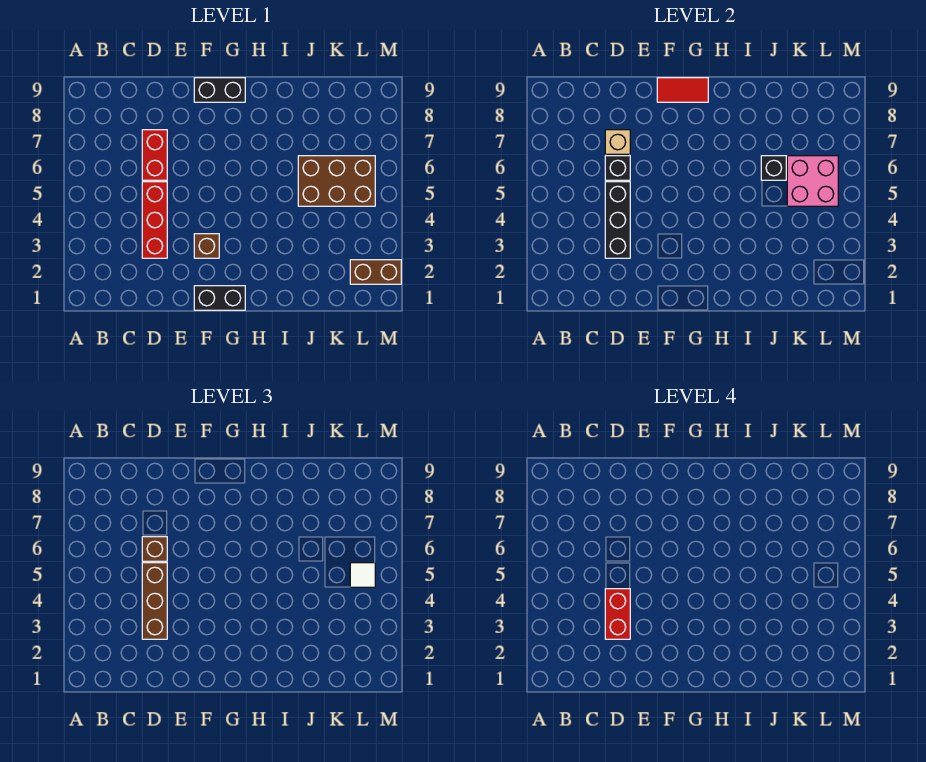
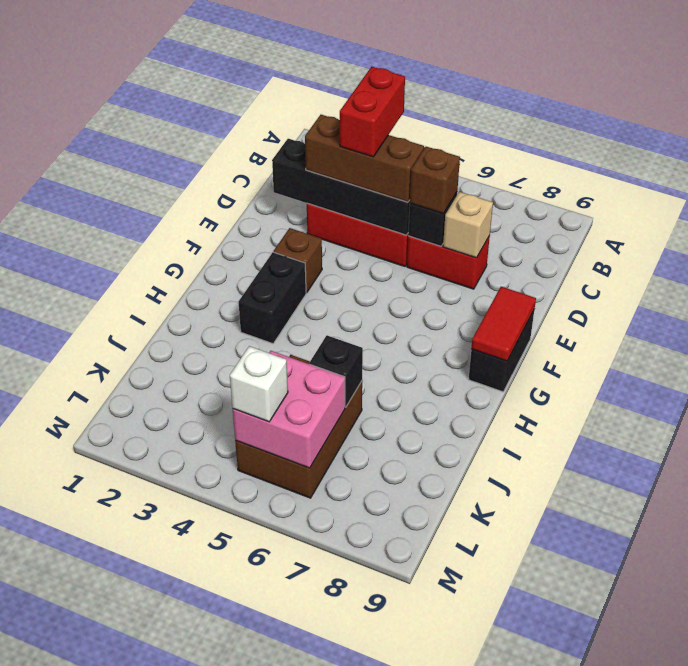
black brick D3:D5 level 2 -> black brick D2:D5 level 2
red brick D3:D4 level 4 -> red brick C4:D4 level 4
black brick F1:G1 level 1 -> black brick G3:H3 level 1
brown brick L2:M2 level 1 -> none
white tile L5 level 3 -> white brick L5 level 3

